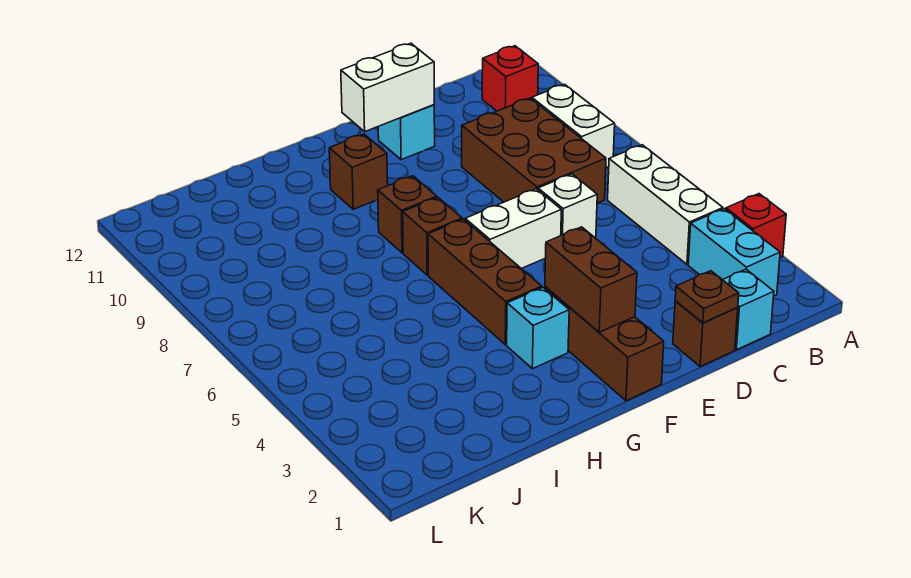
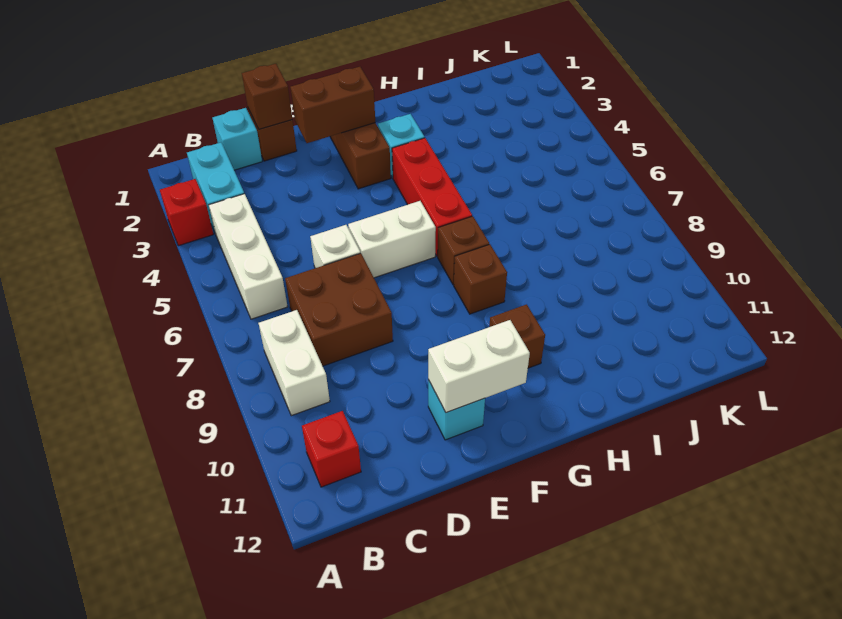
brown brick C7:D9 level 1 -> brown brick C7:D8 level 1
brown plate D1 level 2 -> brown brick D1 level 2
brown brick F2:F3 level 2 -> brown brick E2:F2 level 2
brown brick G4:G6 level 1 -> red brick G4:G6 level 1

